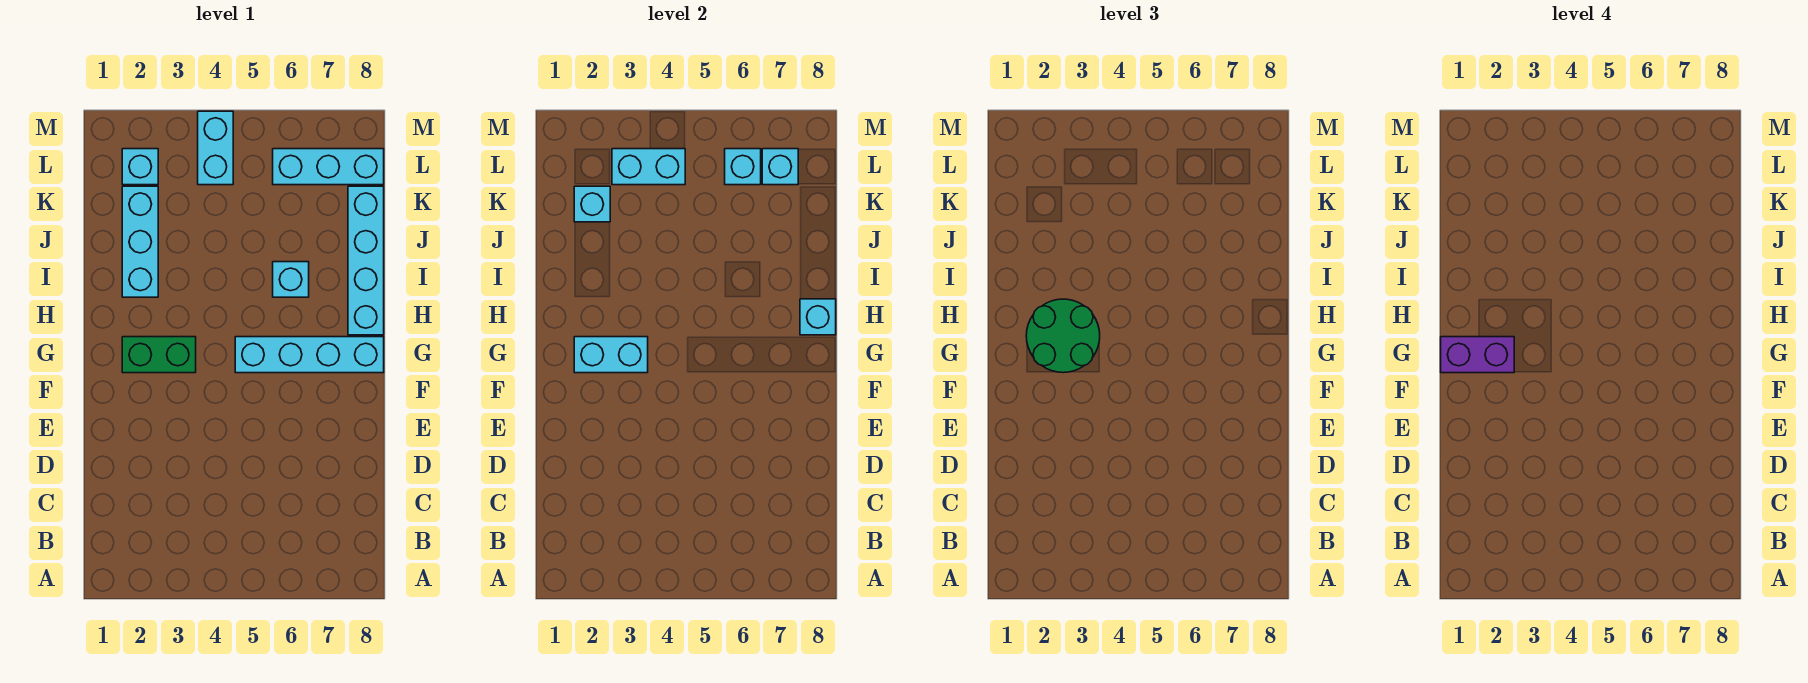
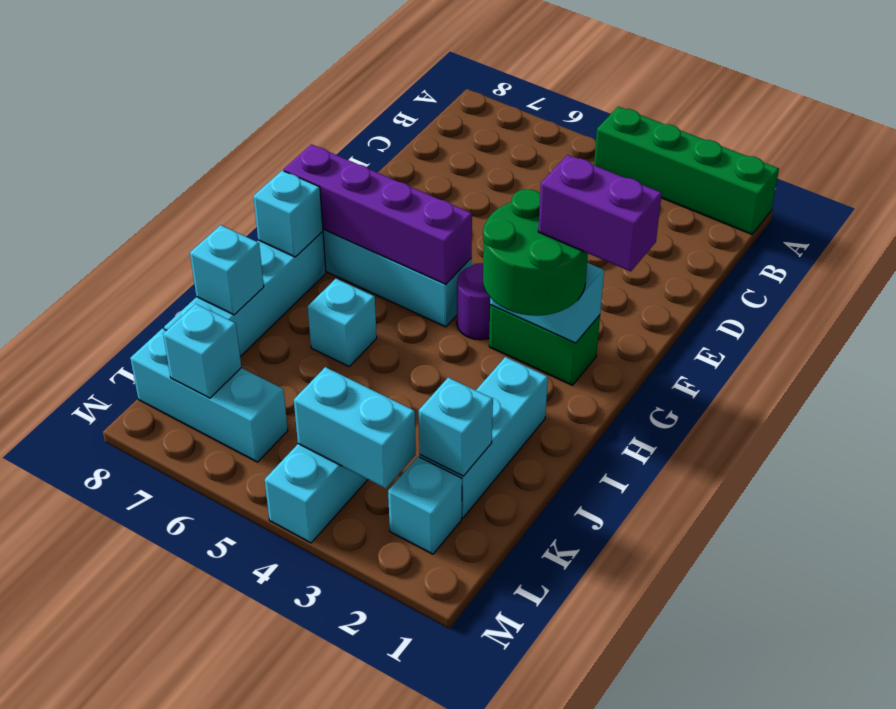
none -> green brick A1:A4 level 1
none -> purple round brick G4 level 1
none -> purple brick G5:G8 level 2
cyan brick L6 level 2 -> cyan brick J8 level 2

